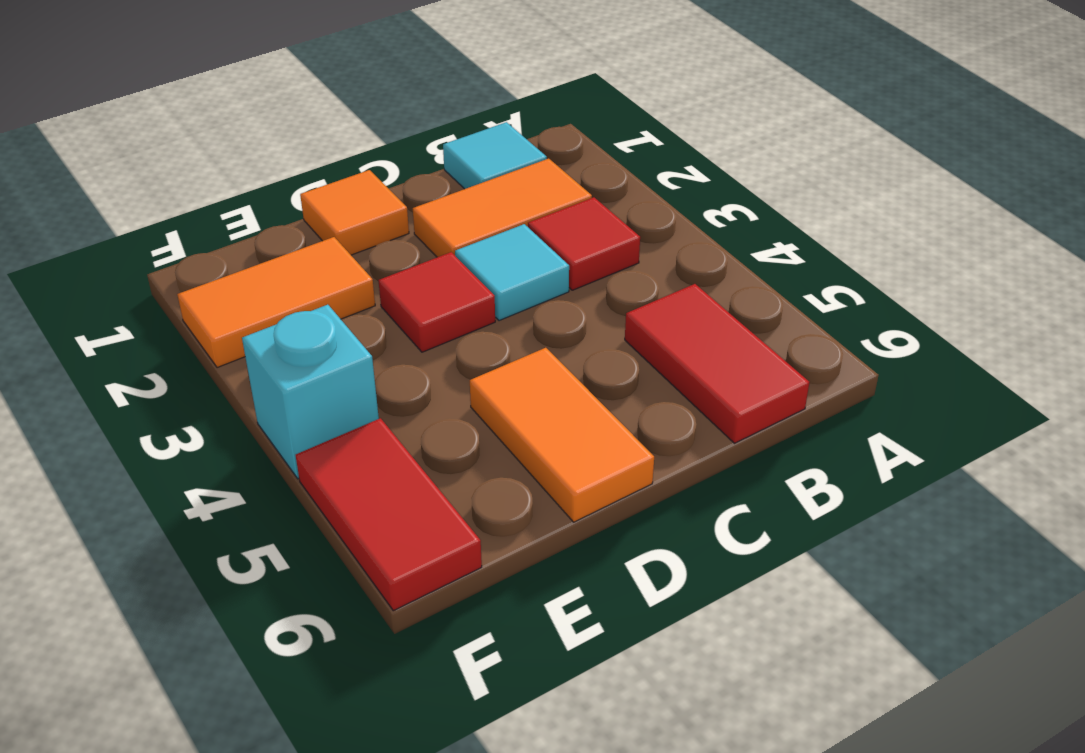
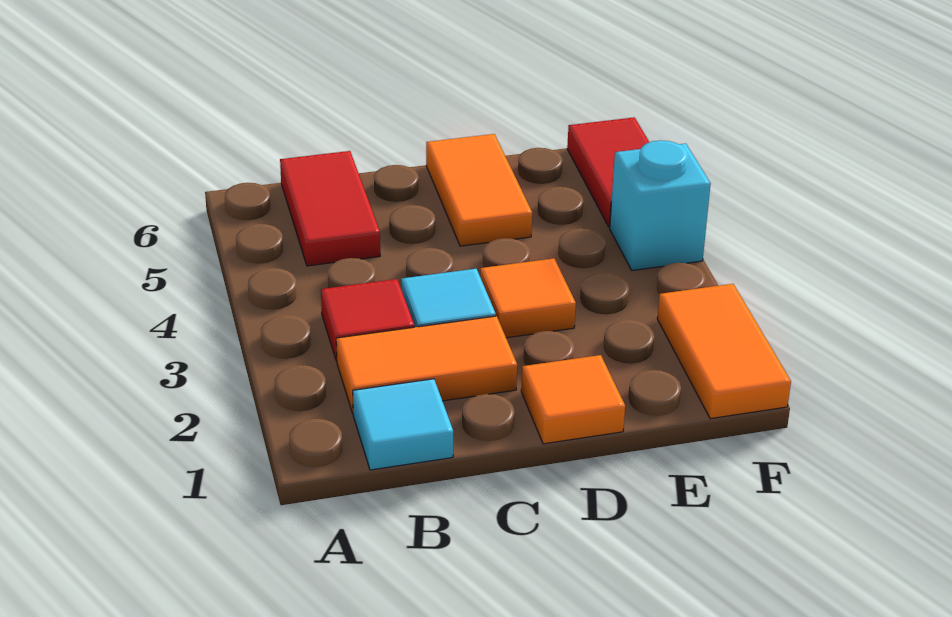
red tile D3 level 1 -> orange tile D3 level 1
orange tile E2:F2 level 1 -> orange tile F1:F2 level 1

